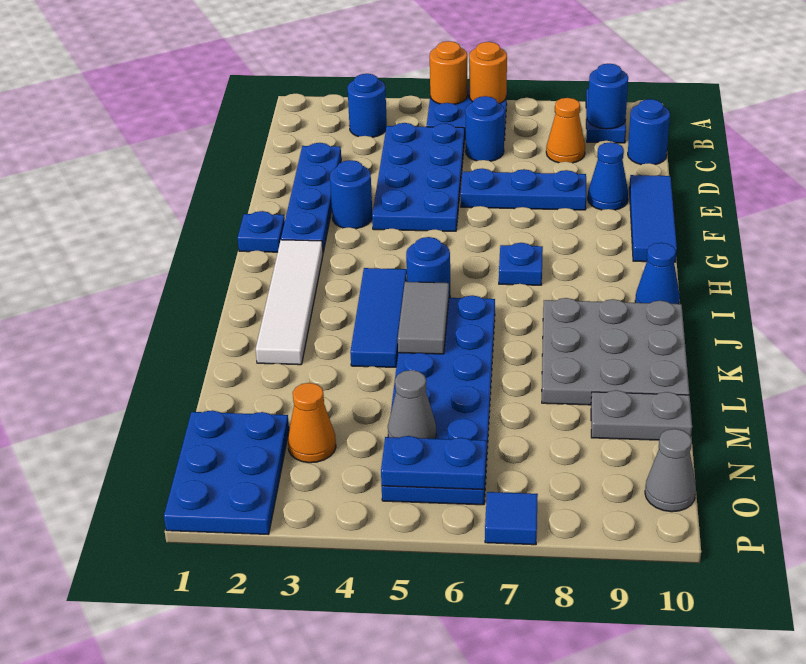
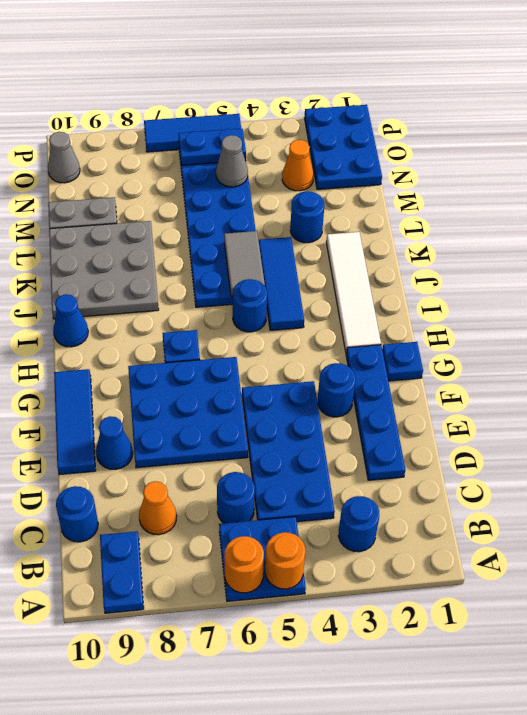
blue round brick B9 level 2 -> blue round brick L3 level 1
blue plate E6:E8 level 1 -> blue plate E6:G8 level 1
blue tile P7 level 1 -> blue tile P5:P7 level 1

